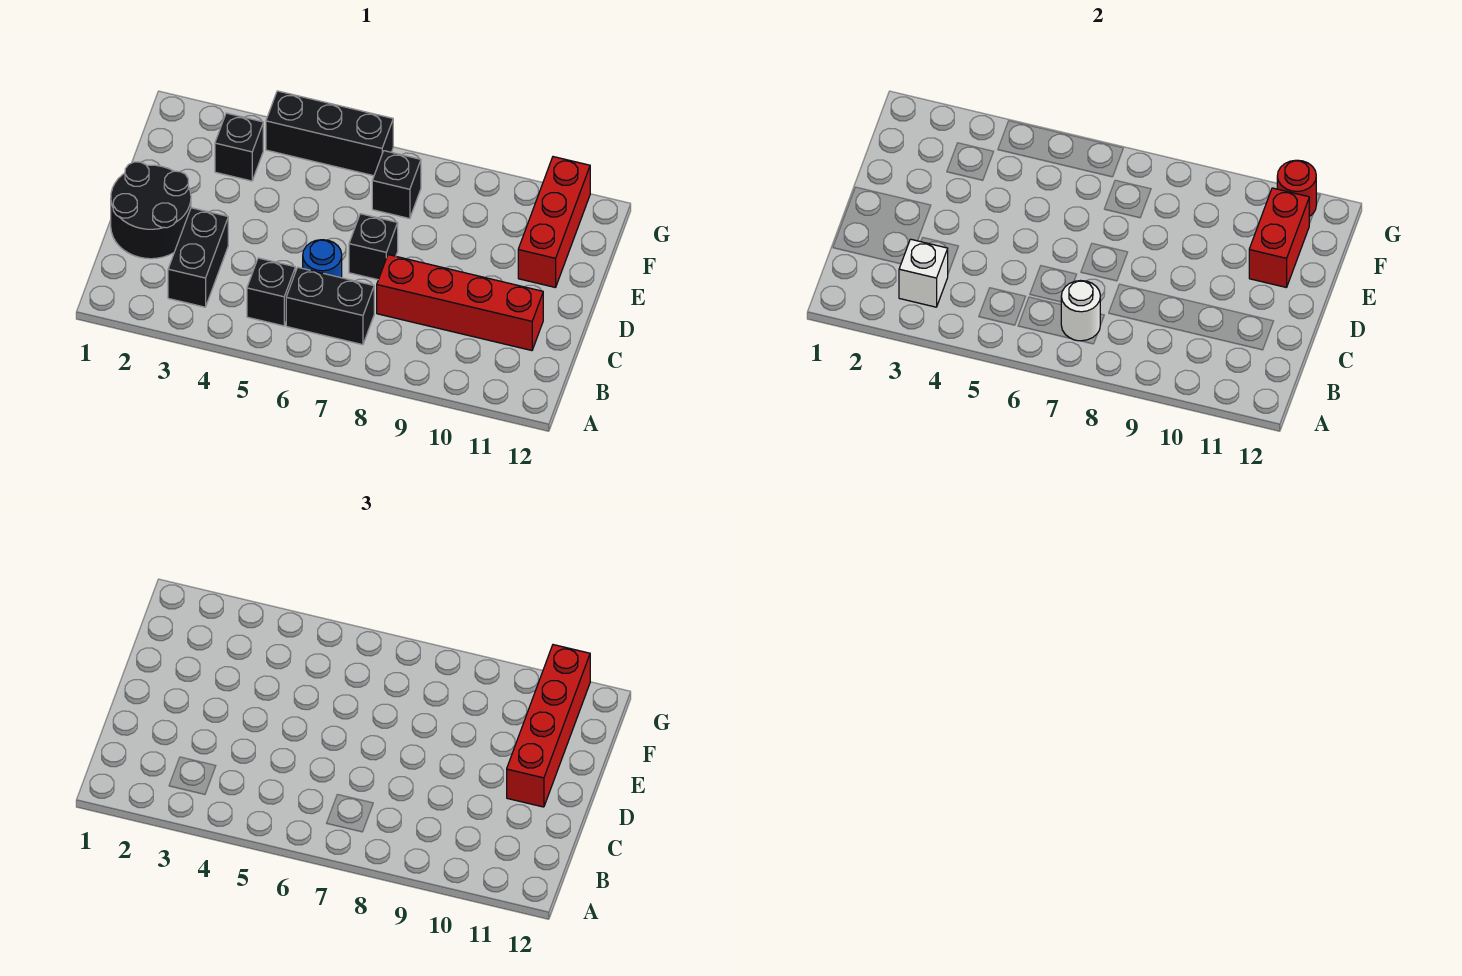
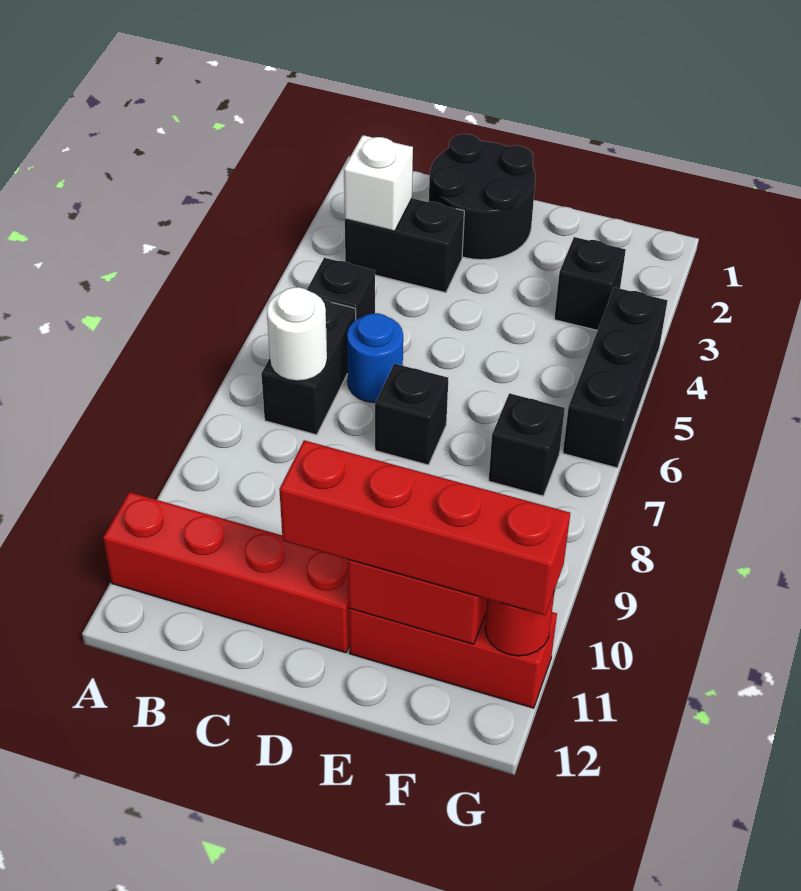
red brick C8:C11 level 1 -> red brick A11:D11 level 1

